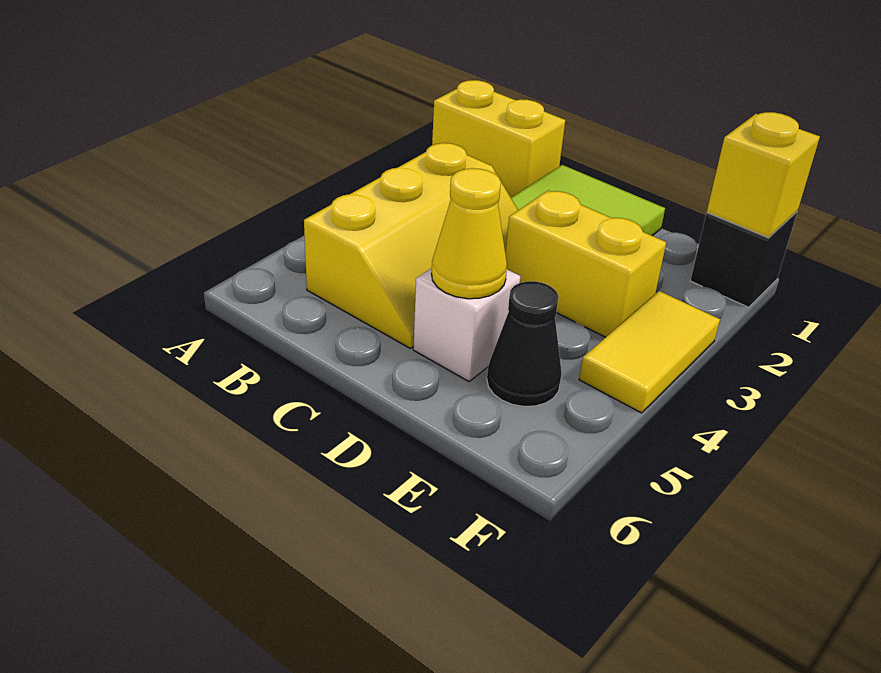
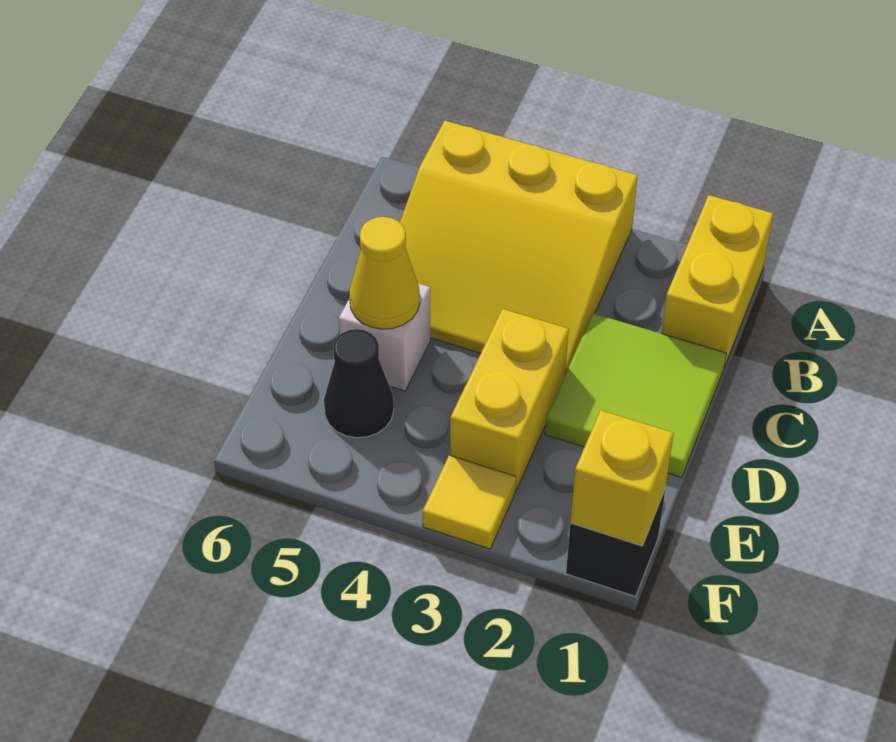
yellow slope B3:C5 level 1 top B -> yellow slope A3:C5 level 1 top A
yellow tile F3:F4 level 1 -> yellow tile F3 level 1

